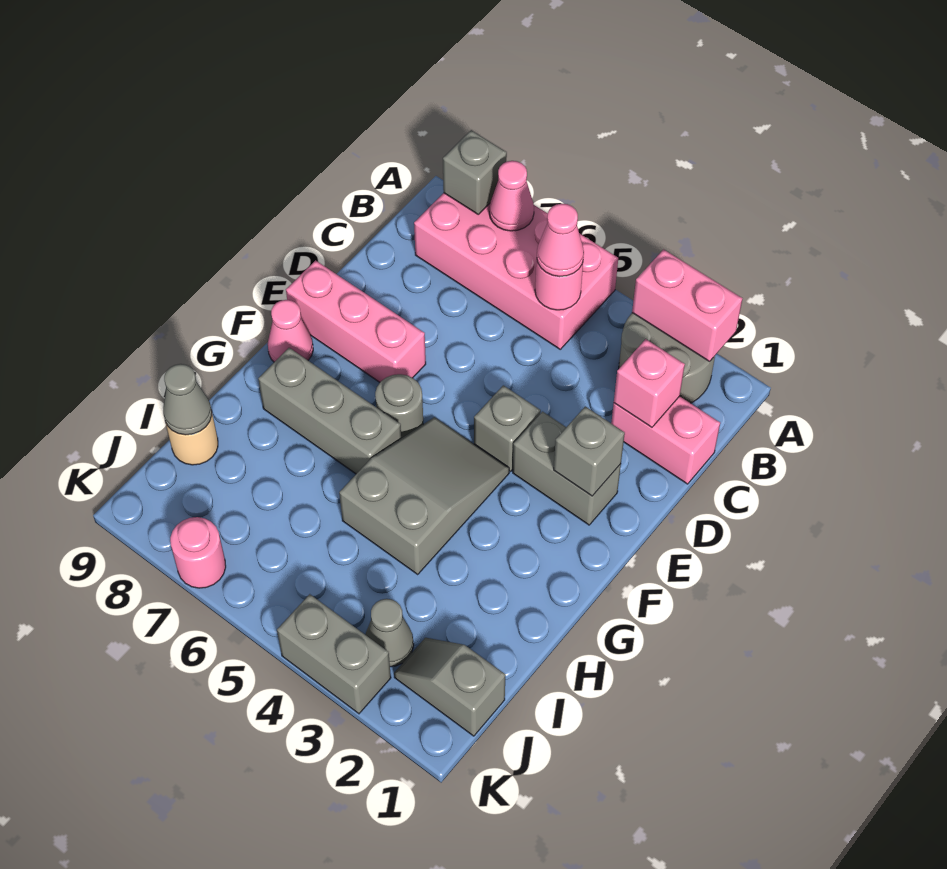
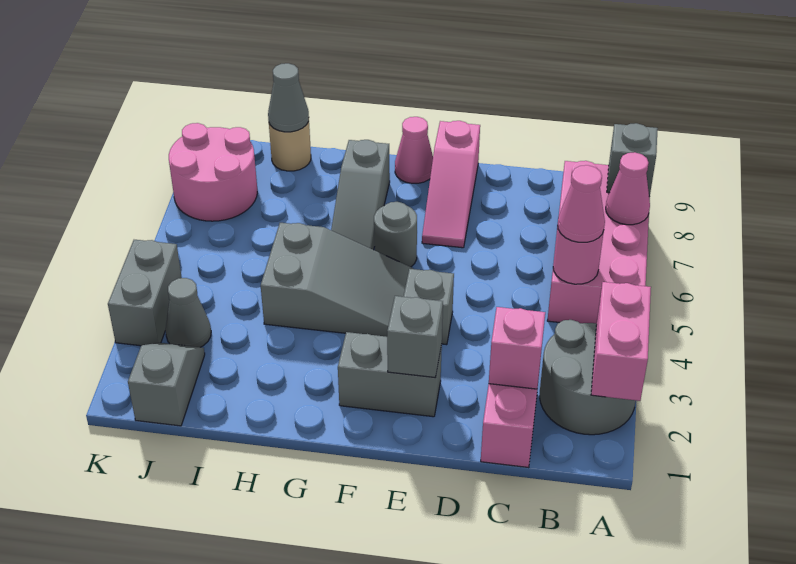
grey brick E2:E3 level 1 -> grey brick E2:F2 level 1
pink brick E7:E9 level 1 -> pink slope E7:E9 level 1 top 9
grey brick G6:G8 level 1 -> grey slope G6:G8 level 1 top 8
pink round brick K7 level 1 -> pink round brick J7:K8 level 1

